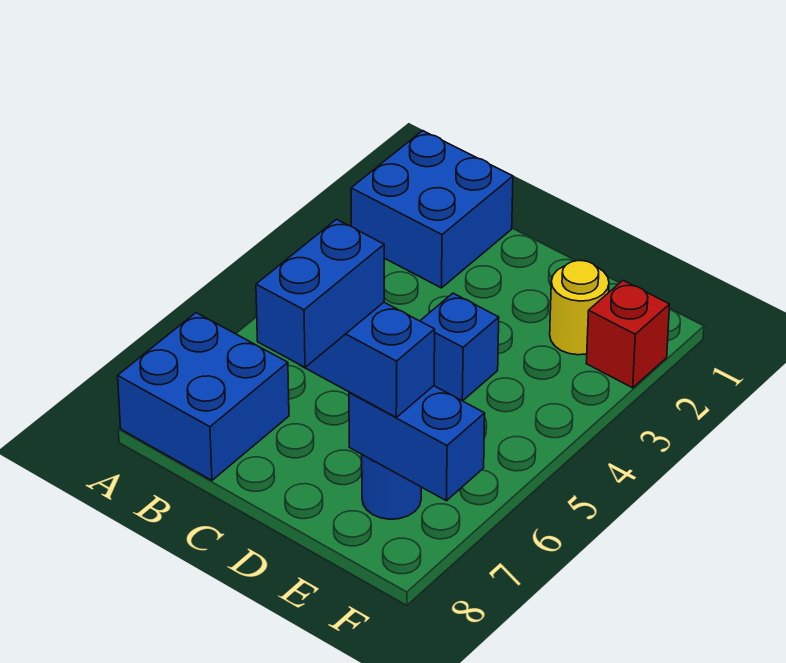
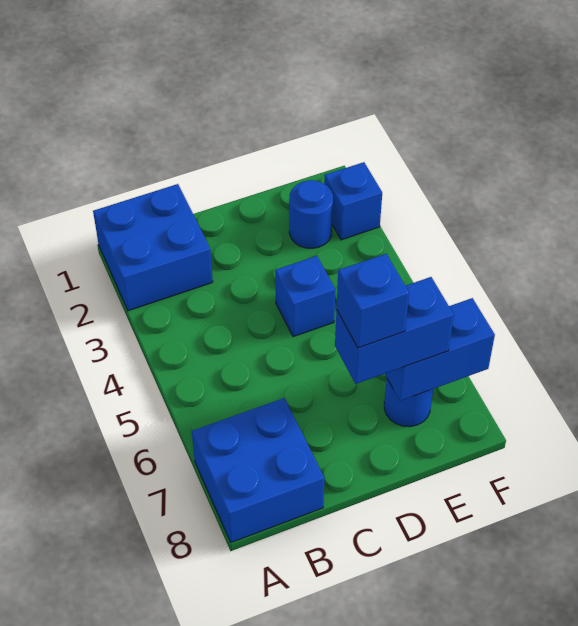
blue brick D7:D8 level 4 -> blue brick D7 level 4
yellow round brick E2 level 1 -> blue round brick E2 level 1
red brick F2 level 1 -> blue brick F2 level 1

